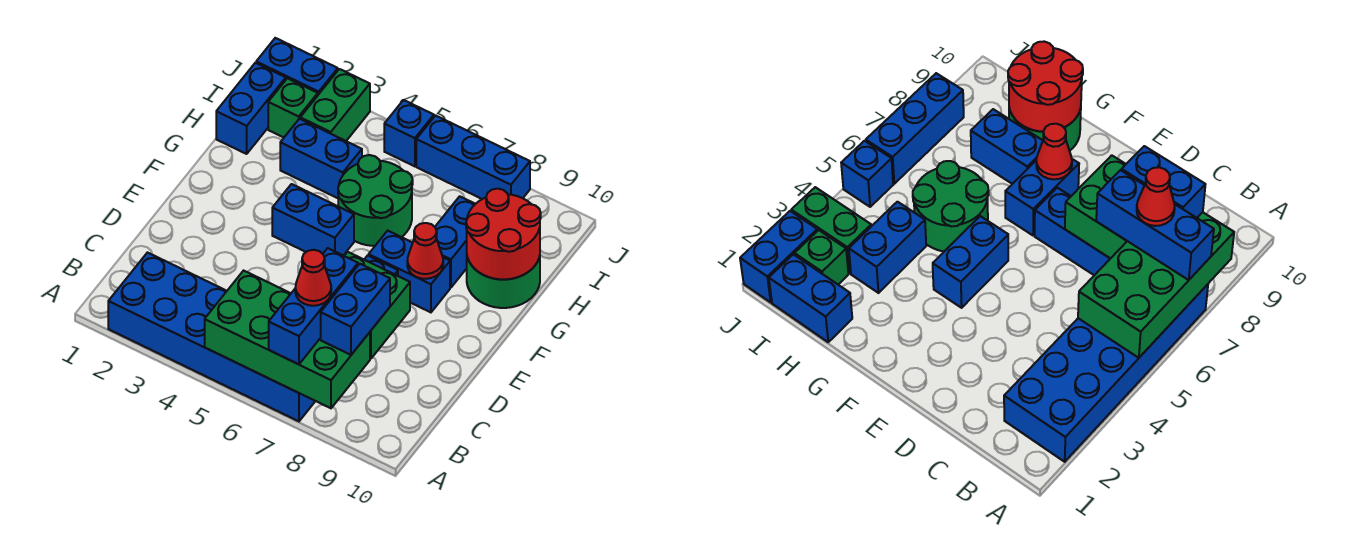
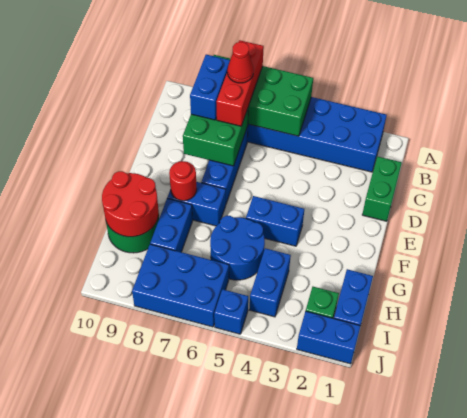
blue brick A7:C7 level 3 -> red brick A7:C7 level 3
red cone F8 level 2 -> red round brick F8 level 2
green round brick G5:H6 level 1 -> blue round brick G5:H6 level 1
blue brick H3:H4 level 1 -> blue brick H4:I4 level 1
green brick I3:J3 level 1 -> green brick C1:D1 level 1
blue brick J6:J8 level 1 -> blue brick I6:J8 level 1

